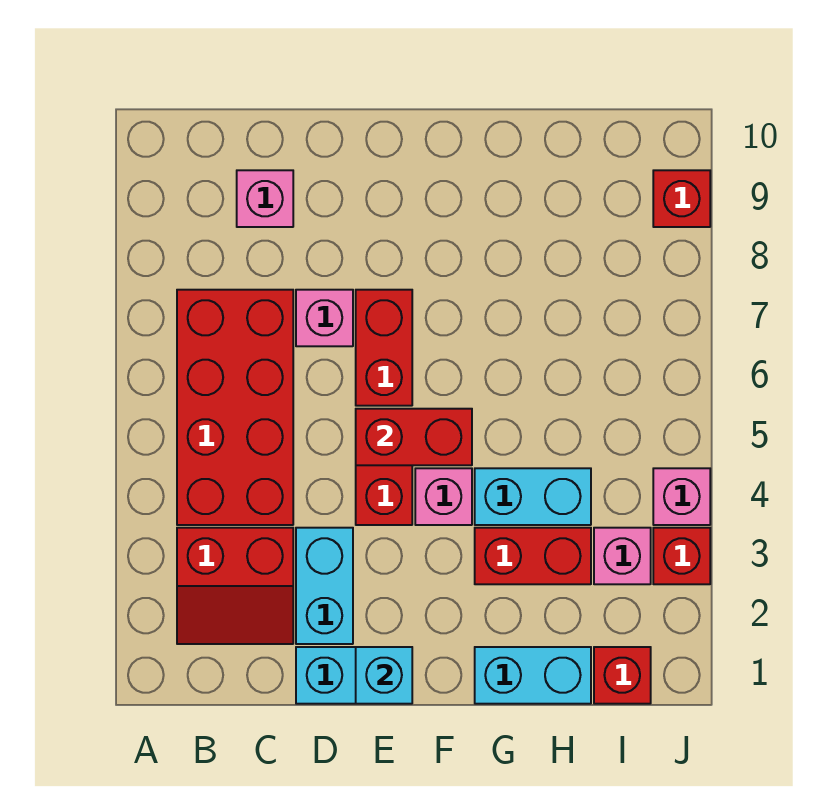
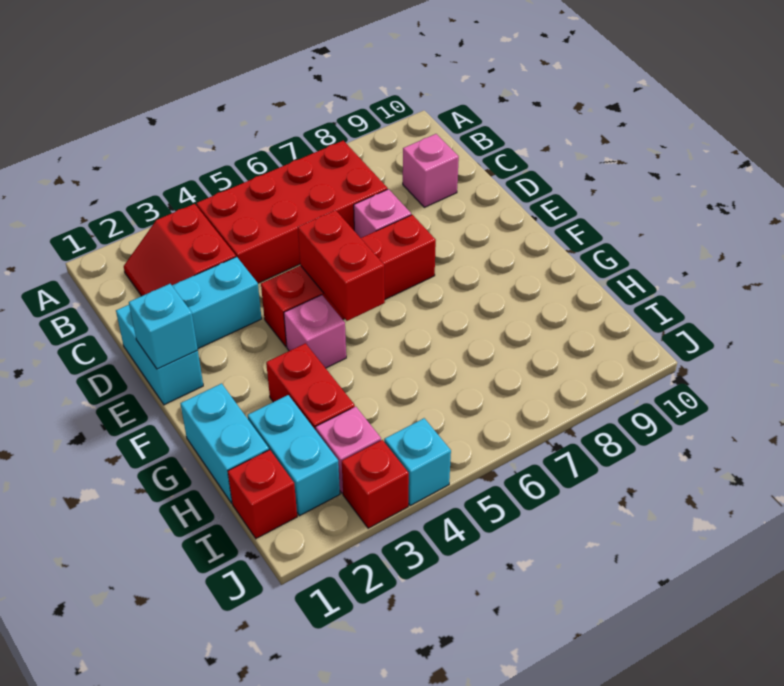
cyan brick G4:H4 level 1 -> cyan brick H2:I2 level 1
pink brick J4 level 1 -> cyan brick J4 level 1
red brick J9 level 1 -> none

